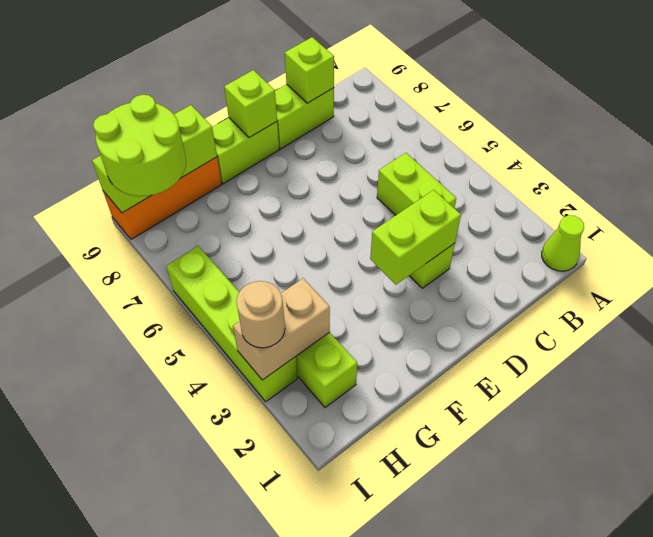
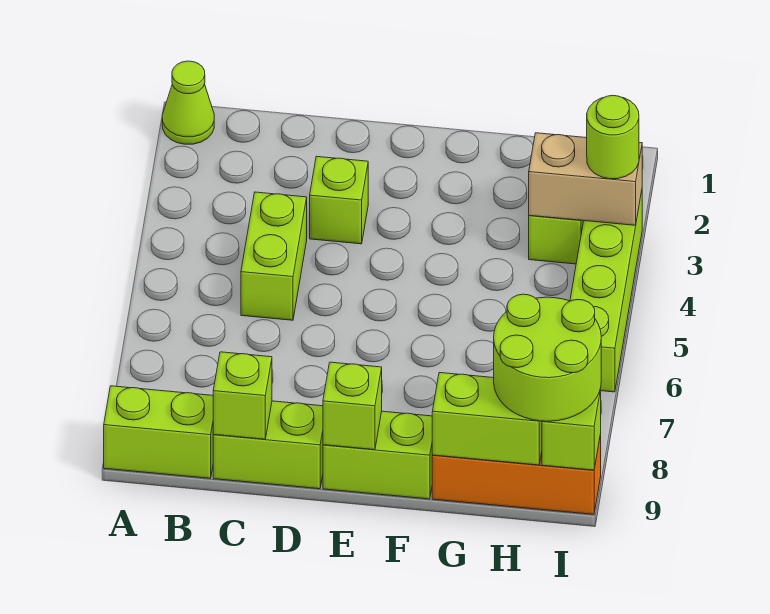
lime brick D3:E3 level 2 -> lime brick A9:B9 level 1
tan round brick I3 level 3 -> lime round brick I3 level 3

